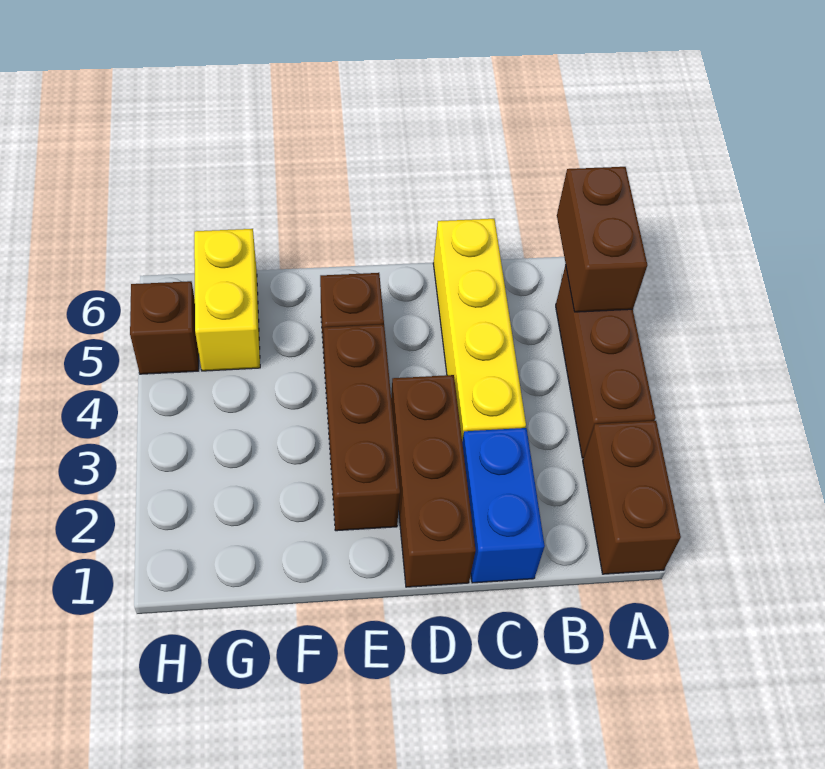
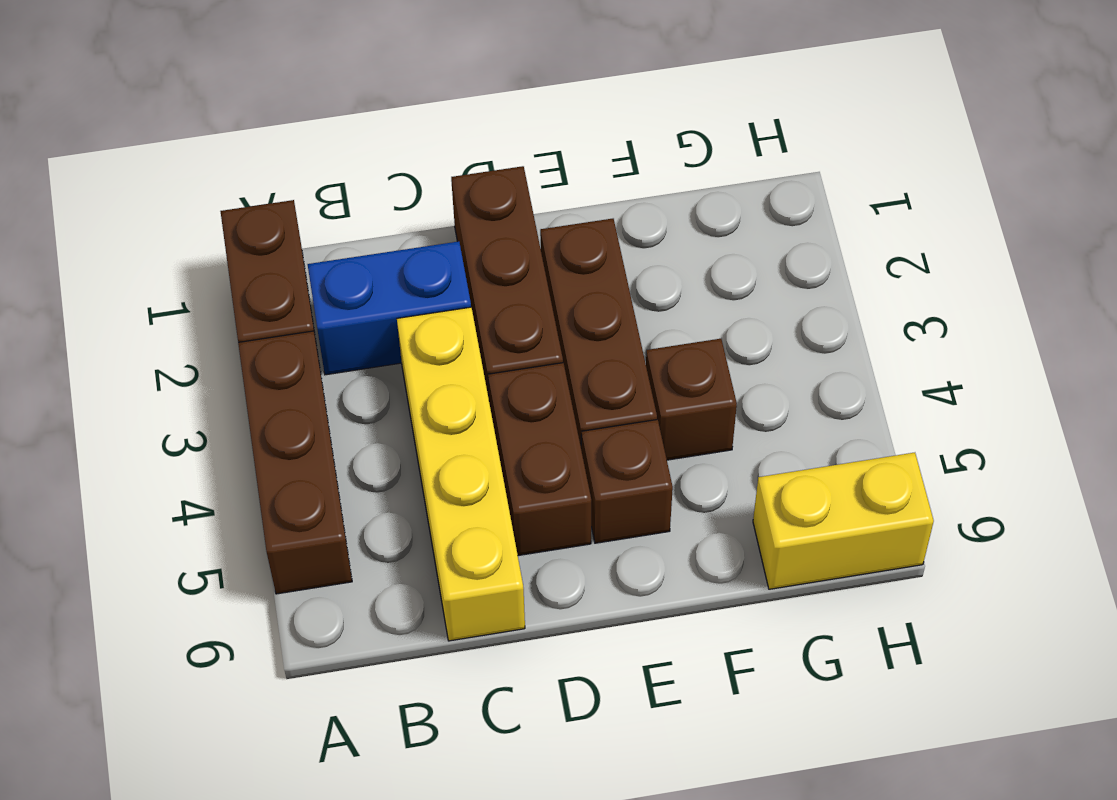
brown brick A5:A6 level 2 -> brown brick D4:D5 level 1
blue brick C1:C2 level 1 -> blue brick B2:C2 level 1
yellow brick G5:G6 level 1 -> yellow brick G6:H6 level 1
brown brick H5 level 1 -> brown brick F4 level 1

